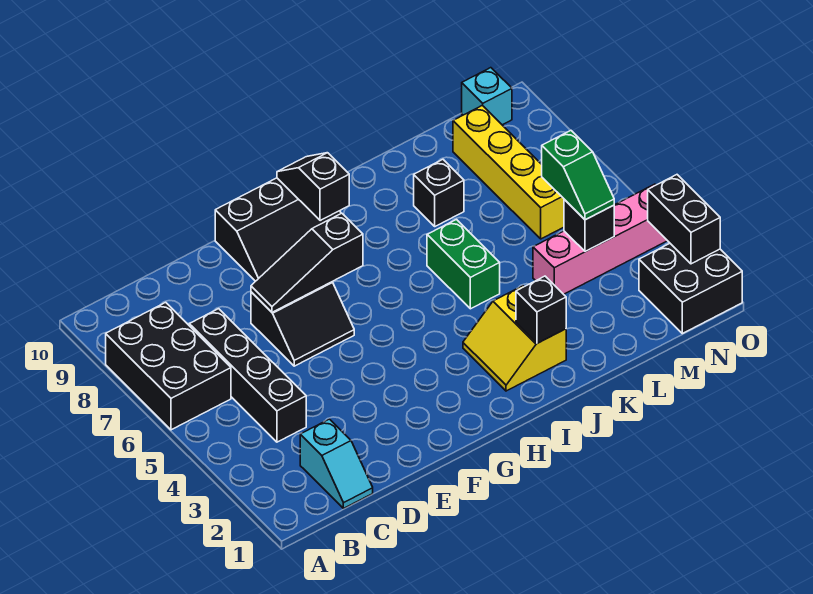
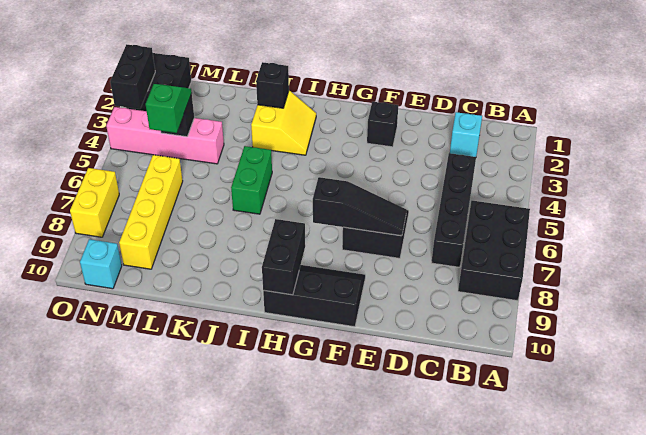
black slope H9:H10 level 2 top 9 -> black brick H9:H10 level 2
black brick K8 level 1 -> black brick F2 level 1
none -> yellow brick O7:O8 level 1

